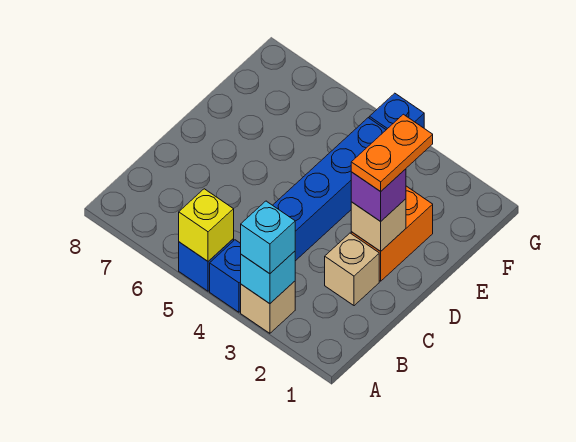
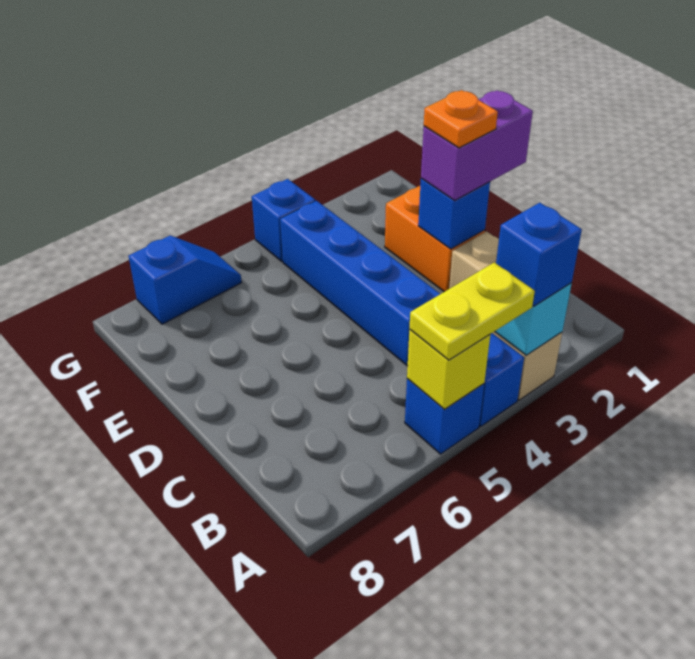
cyan brick A3 level 3 -> blue brick A3 level 3
none -> yellow plate A4:A5 level 3
tan brick D2 level 2 -> blue brick D2 level 2
purple brick D2 level 3 -> purple brick D1:D2 level 3
orange plate D2:E2 level 4 -> orange plate D2 level 4
none -> blue slope G6:G7 level 1 top 7

